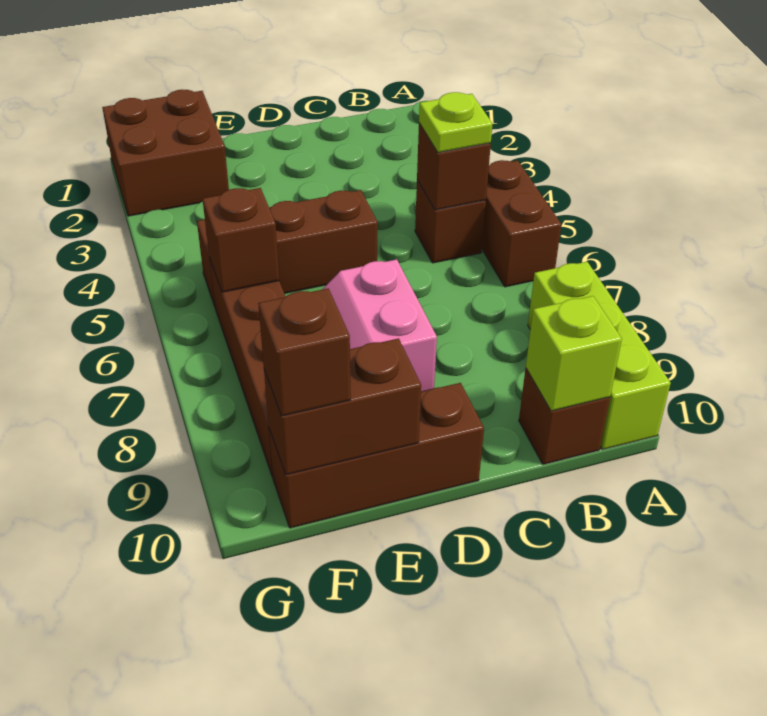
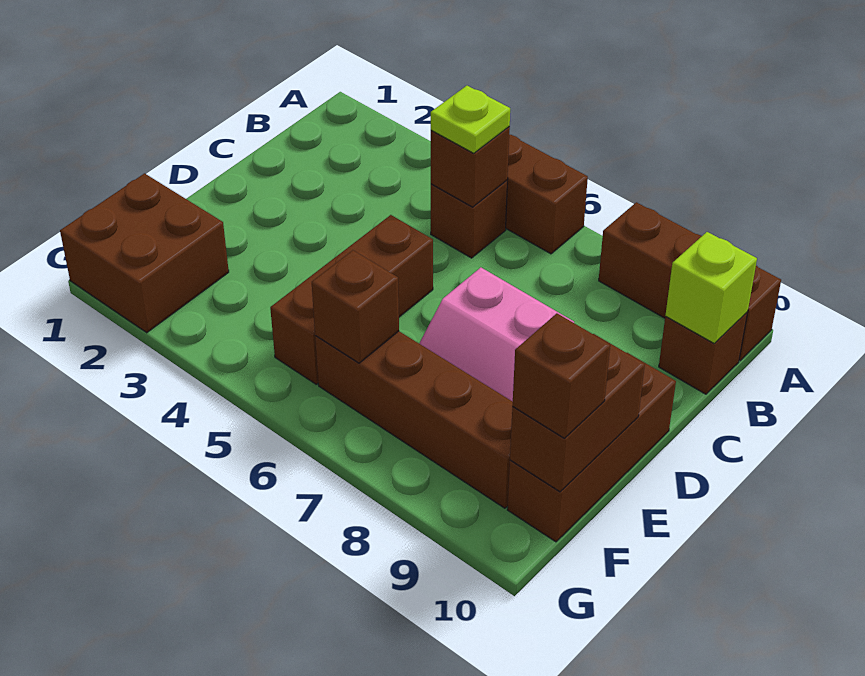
lime brick A8:A10 level 1 -> brown brick A8:A10 level 1

